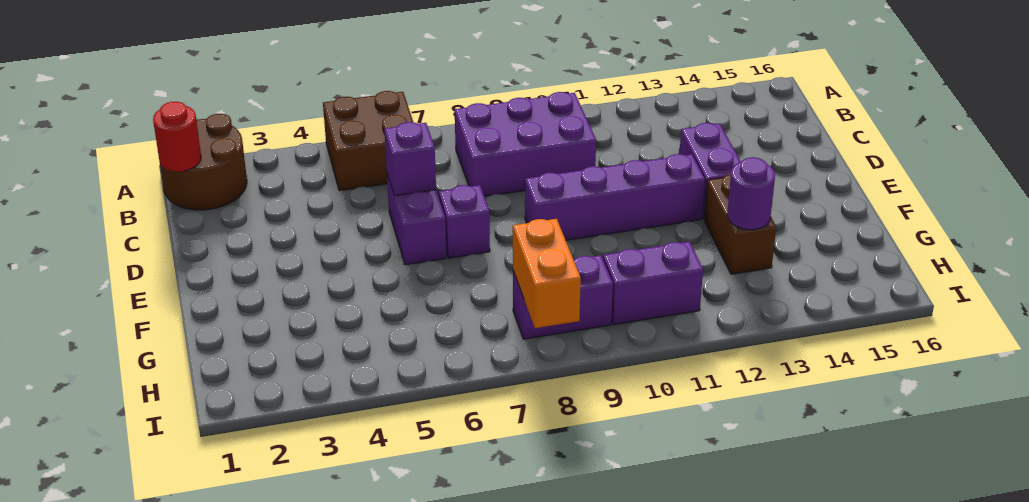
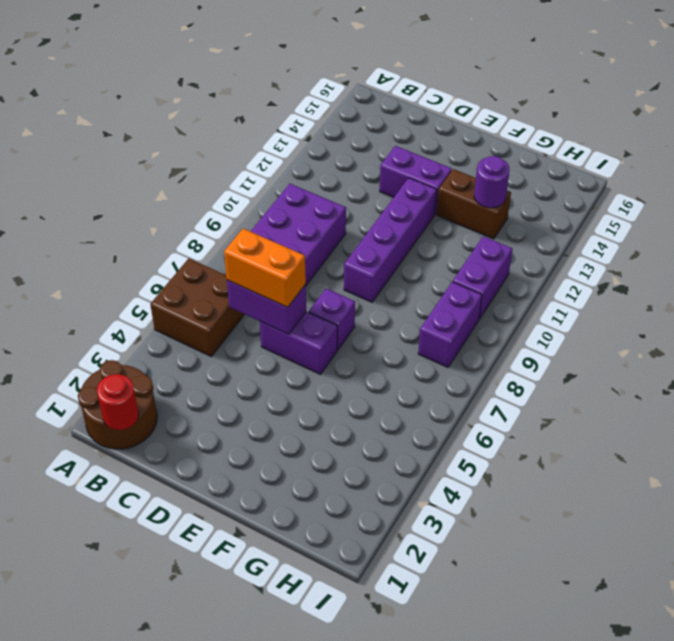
purple brick D6 level 2 -> purple brick C6:D6 level 2
orange brick H8:I8 level 2 -> orange brick C6:D6 level 3

